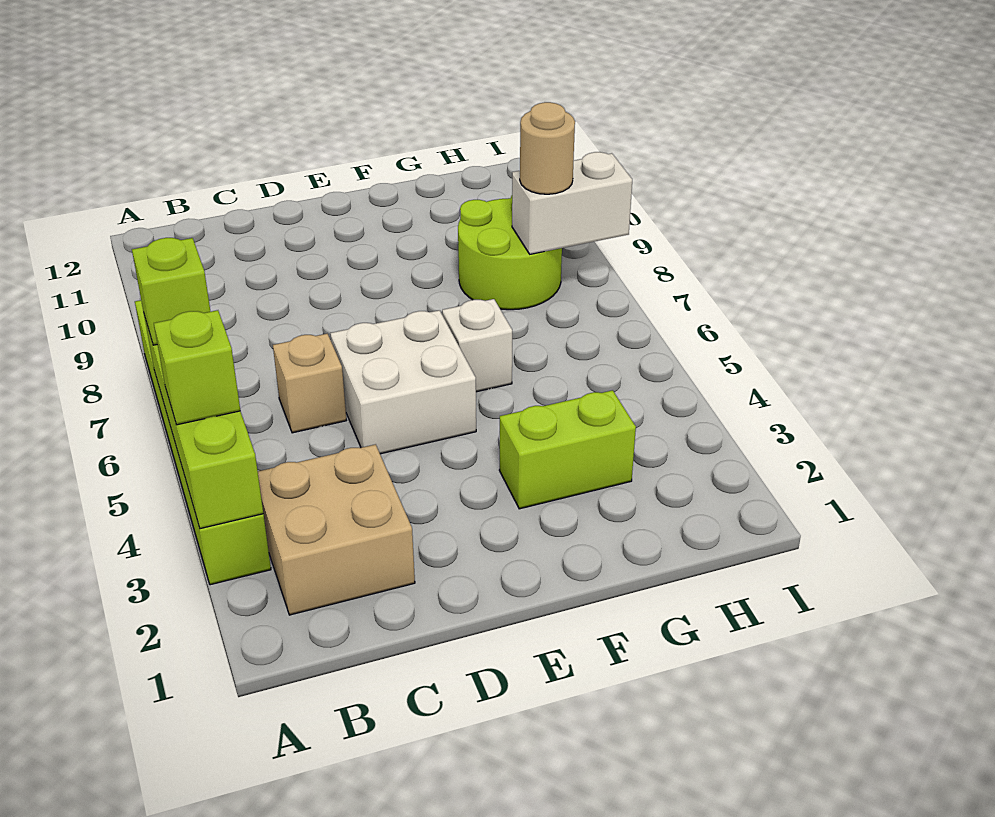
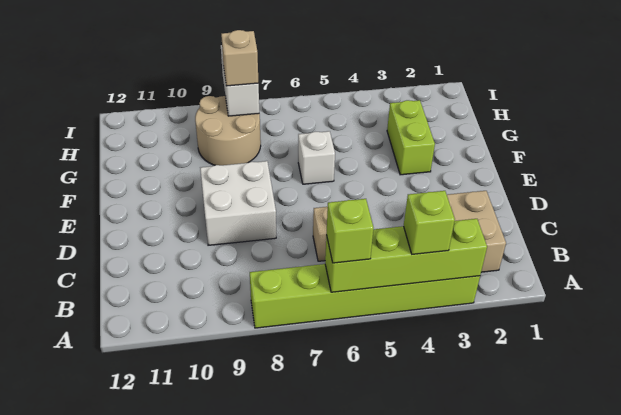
white brick D5:E6 level 1 -> white brick D8:E9 level 1
lime round brick G8:H9 level 1 -> tan round brick G8:H9 level 1
tan round brick H8 level 3 -> tan brick H8 level 3

